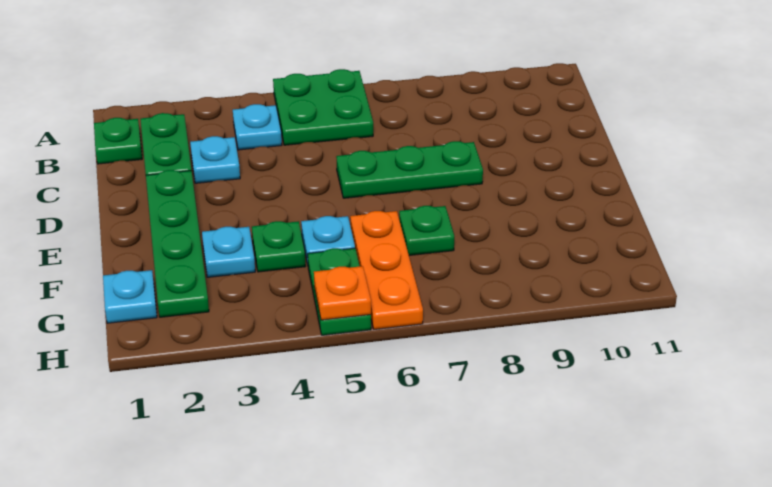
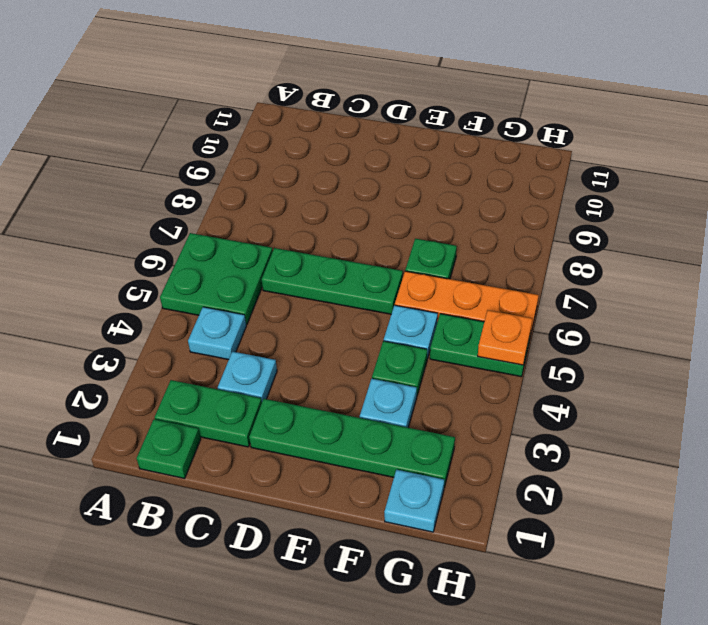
green plate D6:D8 level 1 -> green plate C6:E6 level 1

